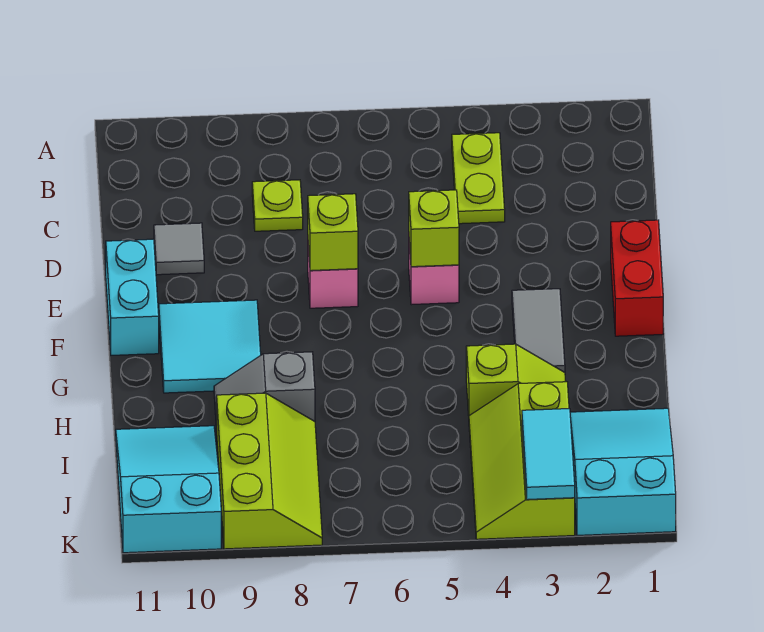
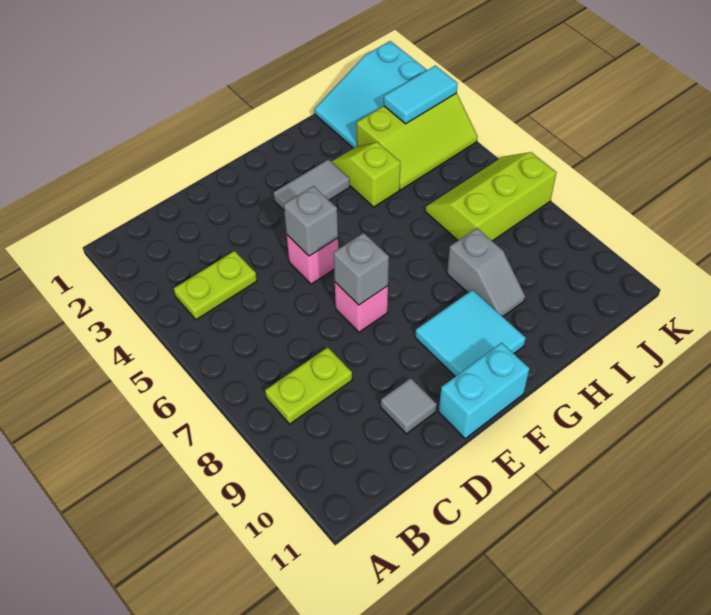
lime plate C8 level 1 -> lime plate B8:C8 level 1
red brick E1:F1 level 1 -> none
lime brick E5 level 2 -> grey brick E5 level 2
lime brick E7 level 2 -> grey brick E7 level 2
lime slope I8:K9 level 1 top 9 -> lime slope I6:K7 level 1 top 7
cyan slope I10:K11 level 1 top K -> none

